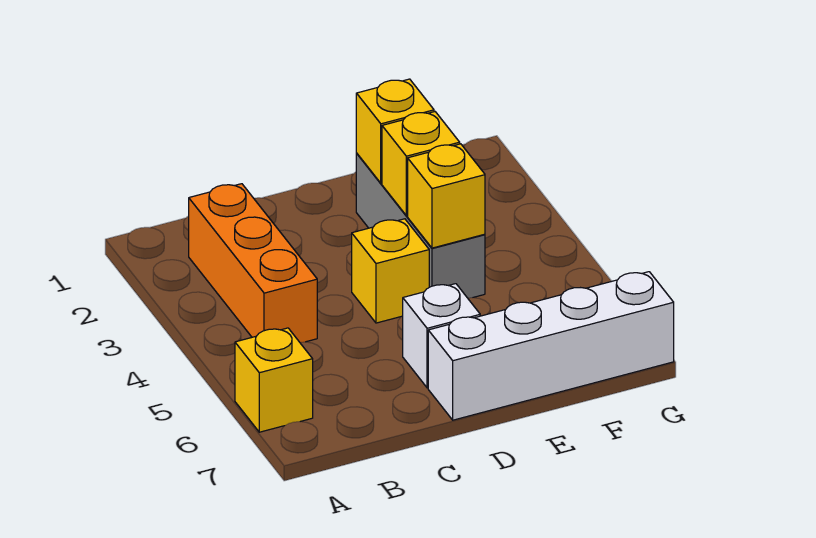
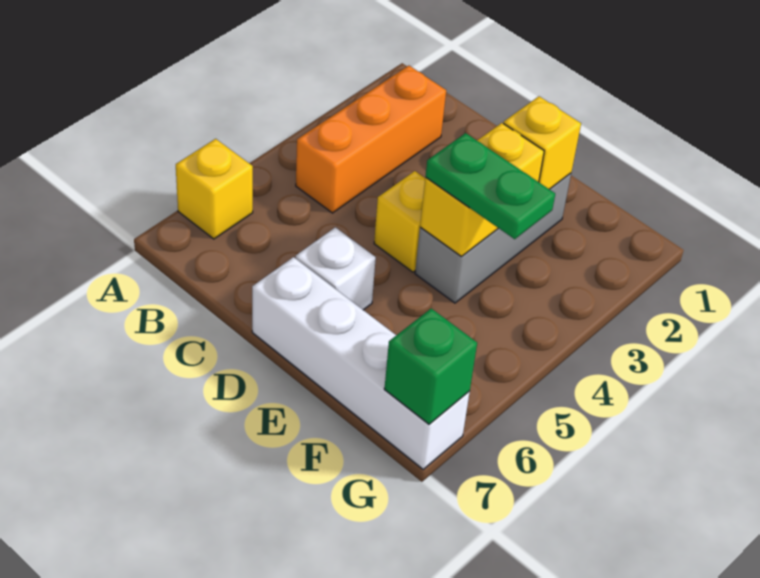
none -> green plate E4:F4 level 3
none -> green brick G7 level 2

